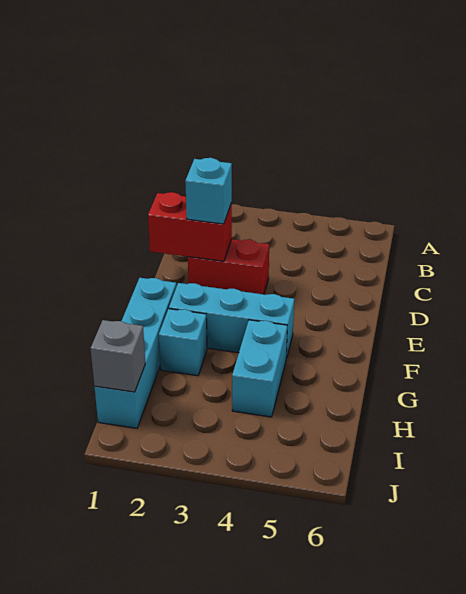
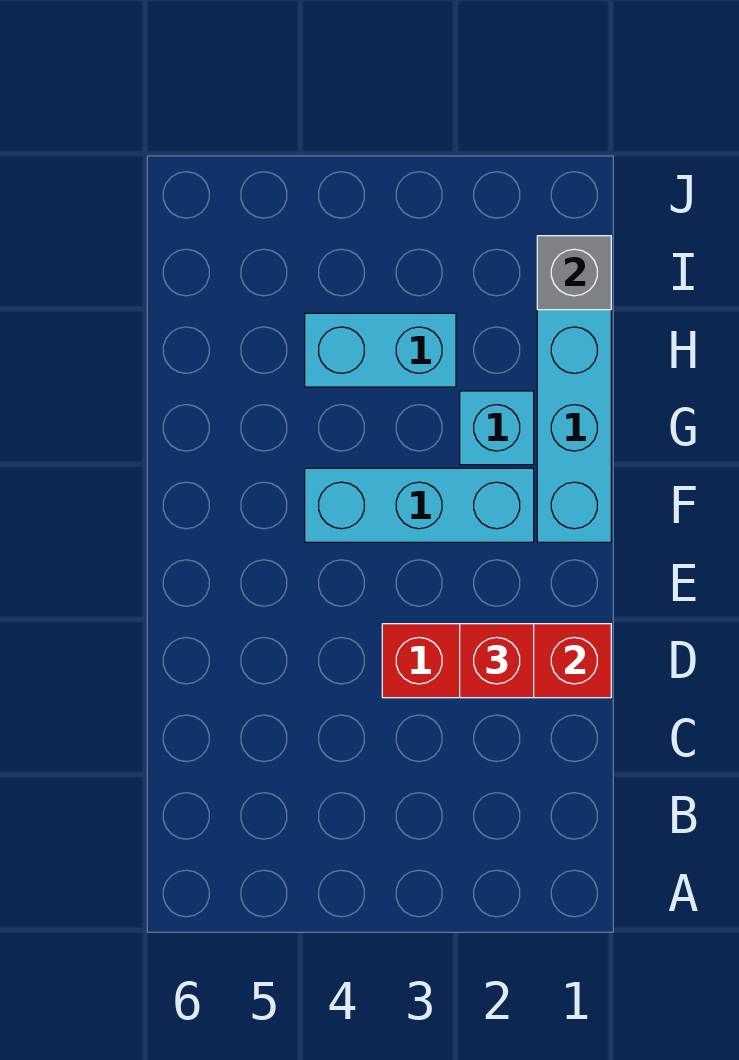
cyan brick D2 level 3 -> red brick D2 level 3
cyan brick G4:H4 level 1 -> cyan brick H3:H4 level 1

